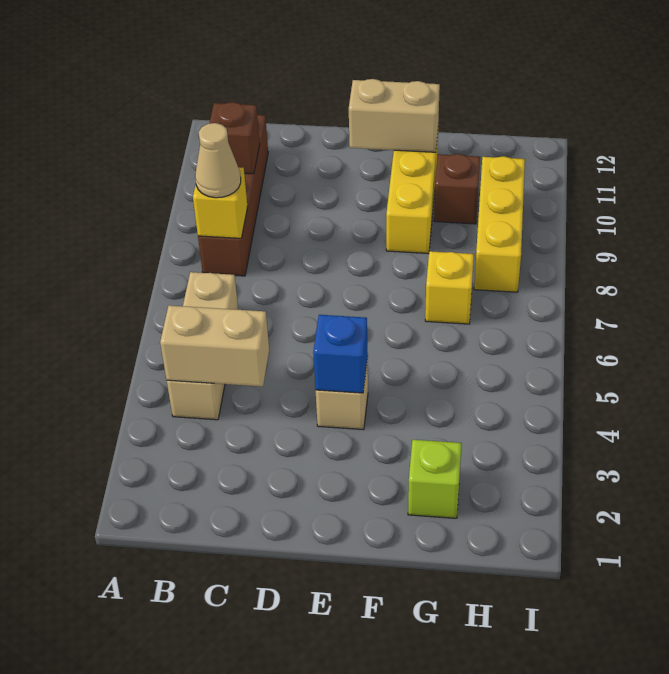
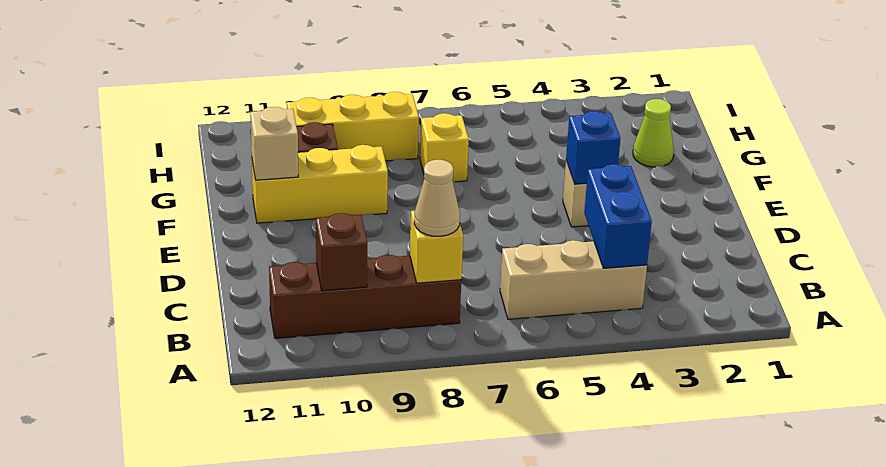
tan brick B4:C4 level 2 -> blue brick B4:C4 level 2
tan brick E11:F11 level 2 -> tan brick F11 level 2
lime brick G2 level 1 -> lime cone G2 level 1

